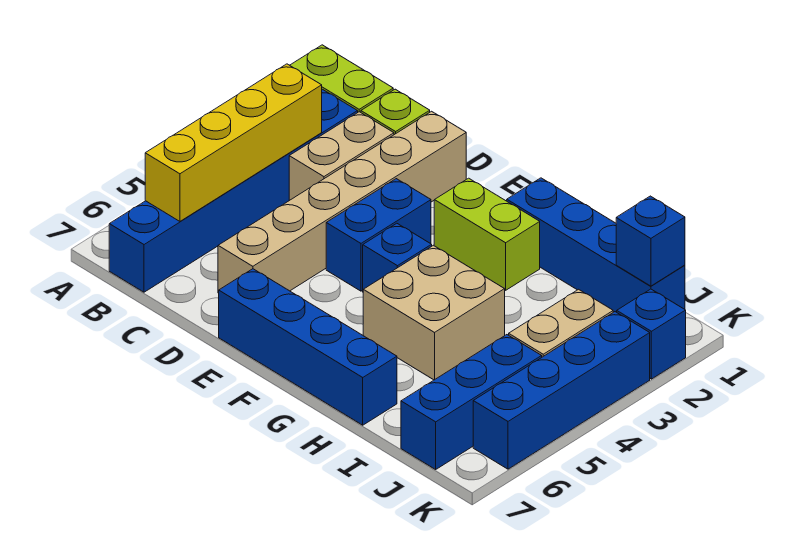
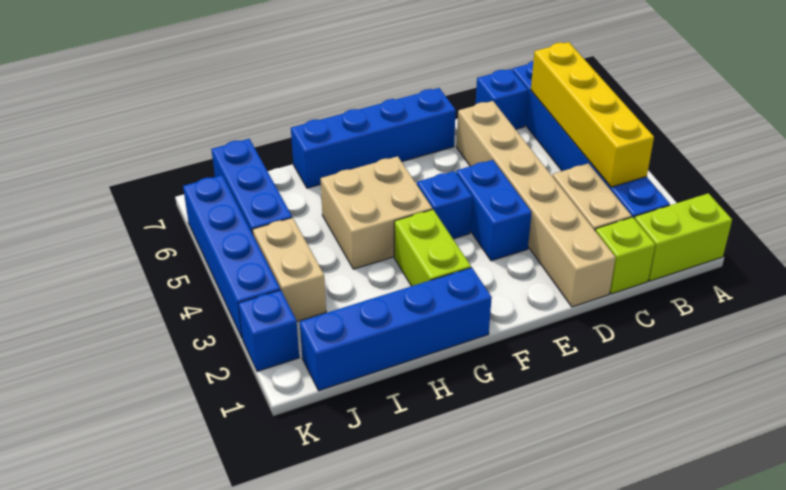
lime brick F2:G2 level 1 -> lime brick G2:G3 level 1
blue brick J1 level 2 -> blue brick C7 level 1

